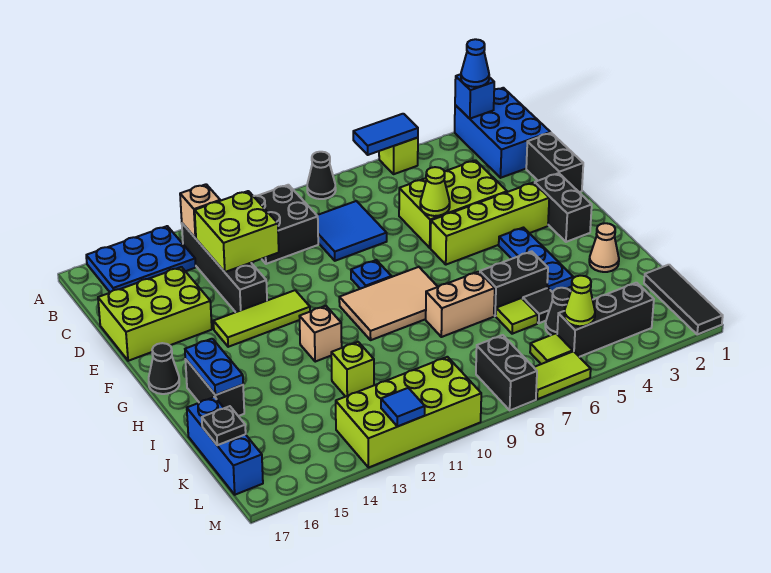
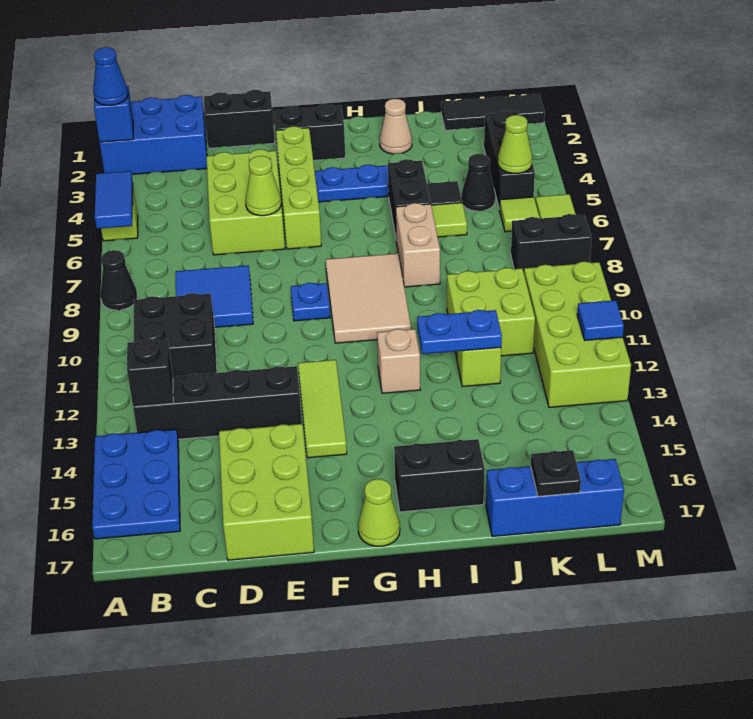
tan brick B13 level 2 -> black brick B13 level 2
lime brick C12:D13 level 2 -> lime brick J10:K11 level 1
black cone G17 level 1 -> lime cone G17 level 1
blue plate H16:I16 level 2 -> blue plate I12:J12 level 2

